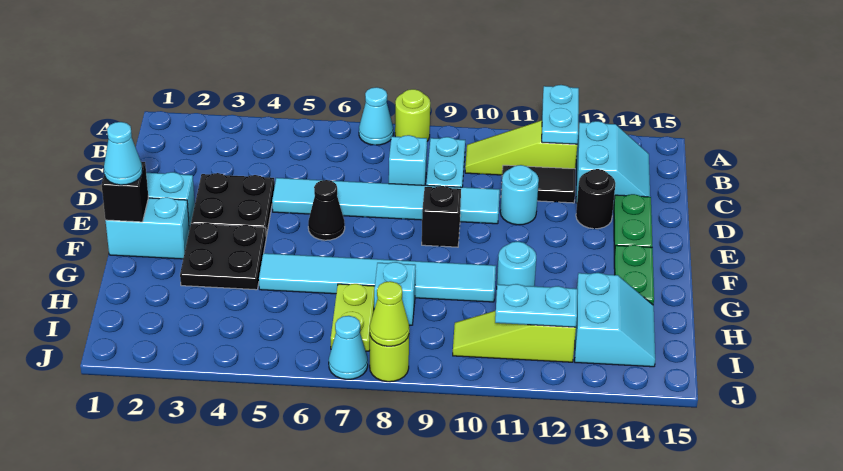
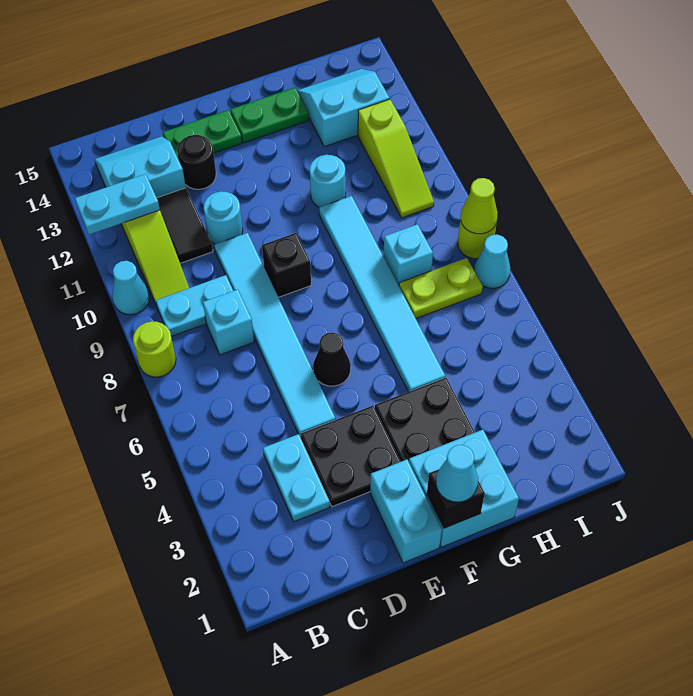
cyan cone A7 level 1 -> cyan cone A10 level 1
cyan brick F1:F2 level 1 -> cyan brick F1:G2 level 1
cyan plate I11:I12 level 2 -> cyan plate C3:C4 level 1

